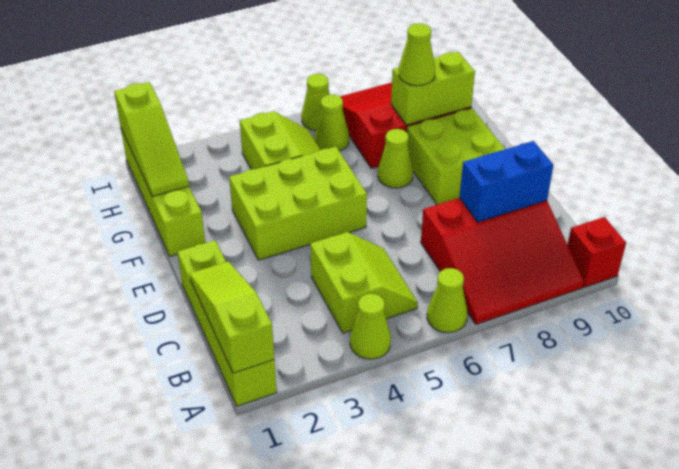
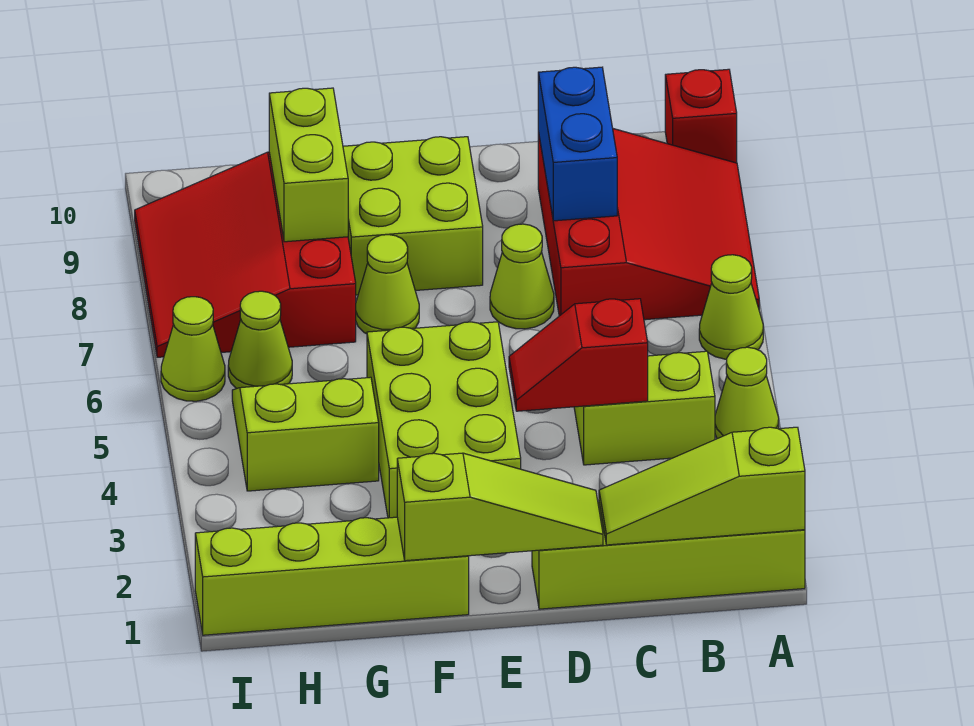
none -> red slope C4:D4 level 2 top C
lime slope G1:I1 level 2 top I -> lime slope D1:F1 level 2 top F
lime cone G8 level 3 -> lime cone D7 level 1

